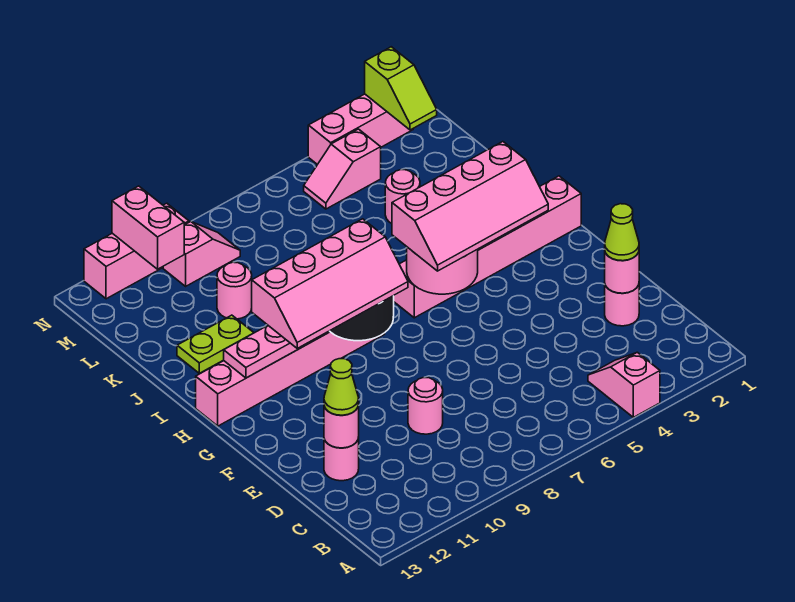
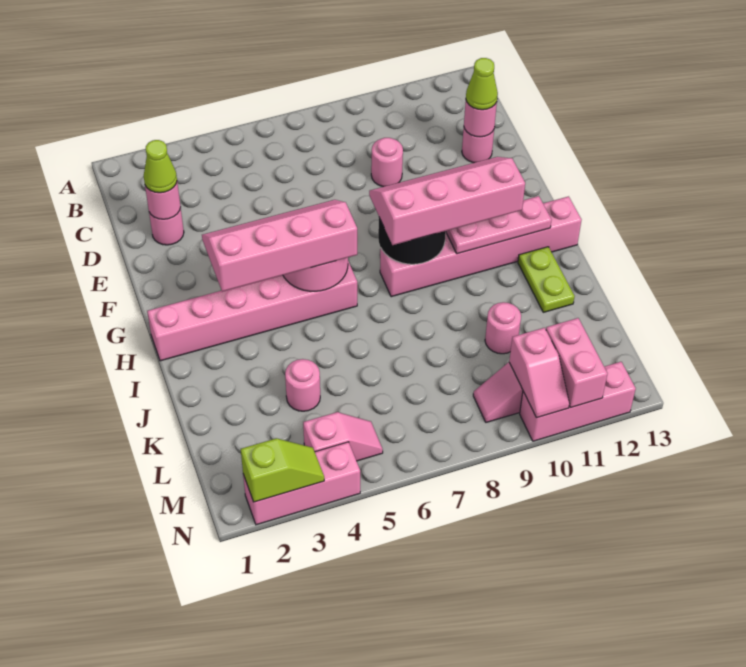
pink slope A4:B4 level 1 top A -> pink slope M10:N10 level 2 top M
lime plate J11:J12 level 1 -> lime plate I12:J12 level 1
lime slope M2:N2 level 2 top N -> lime slope N2:N3 level 2 top 2

